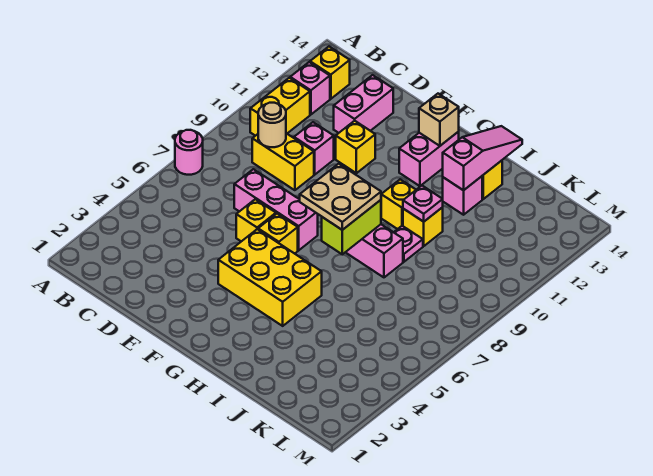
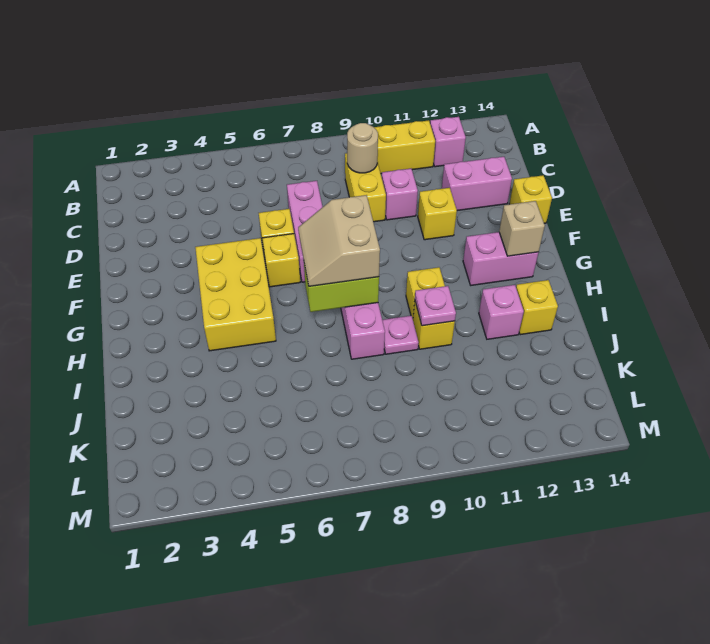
pink round brick A7 level 1 -> none
yellow brick B13 level 1 -> yellow brick E14 level 1
tan plate G7:H8 level 3 -> tan slope G7:H8 level 3 top 8
pink slope I12:I14 level 2 top 12 -> none

